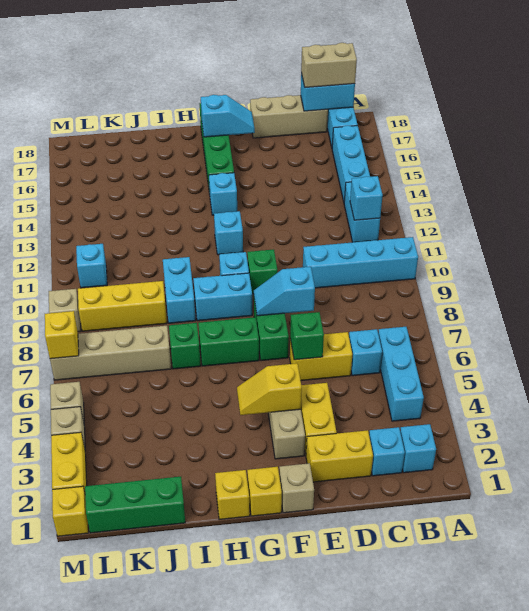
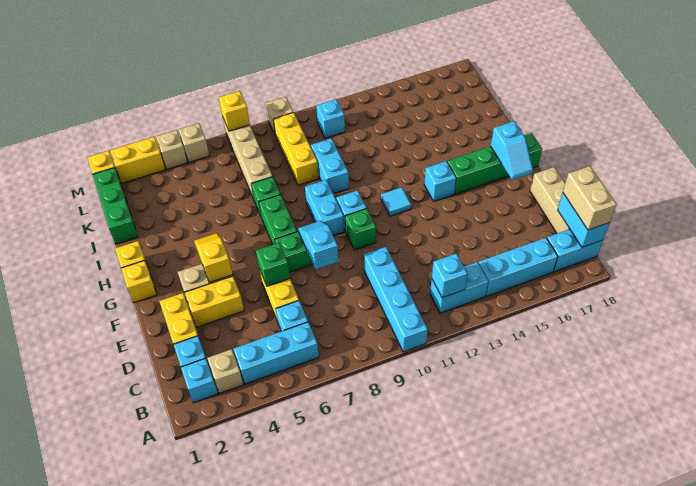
tan brick F1 level 1 -> tan brick B3 level 1
cyan brick G12 level 1 -> cyan tile G12 level 1
cyan brick I9:I10 level 1 -> cyan brick I10:J10 level 1

